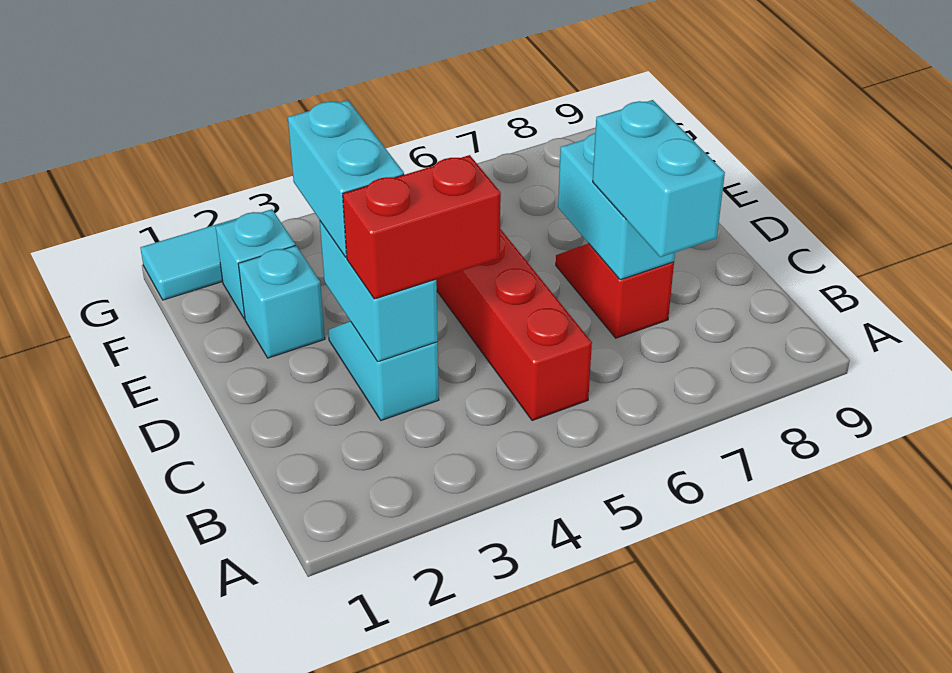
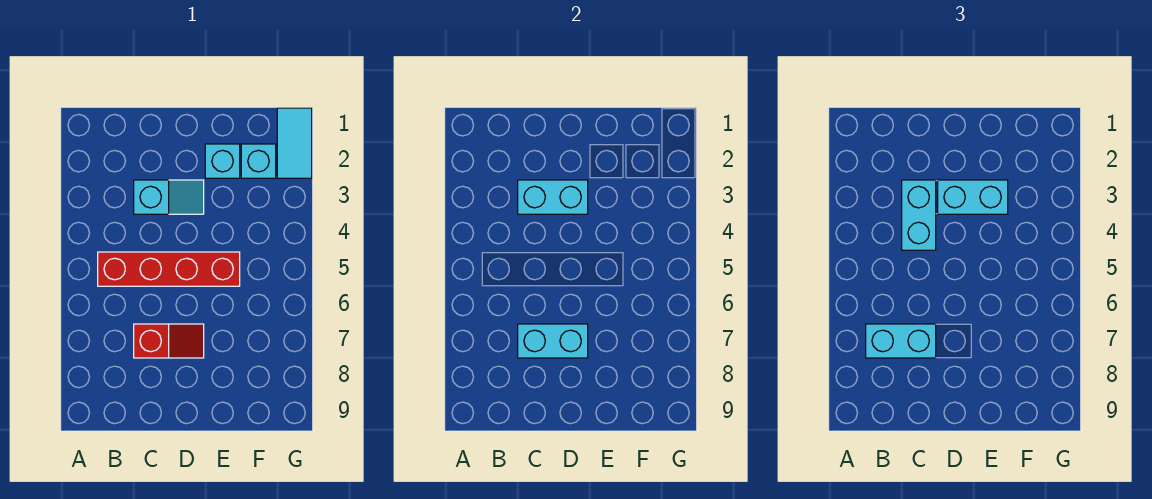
red brick C3:C4 level 3 -> cyan brick C3:C4 level 3

